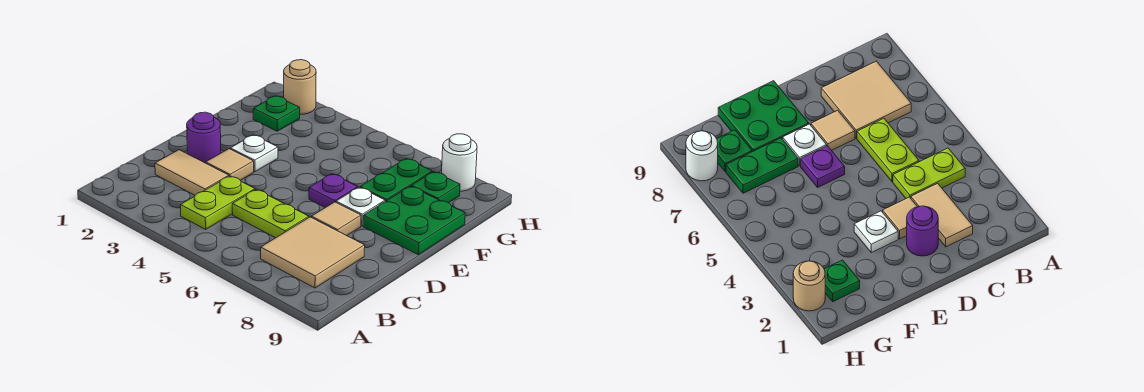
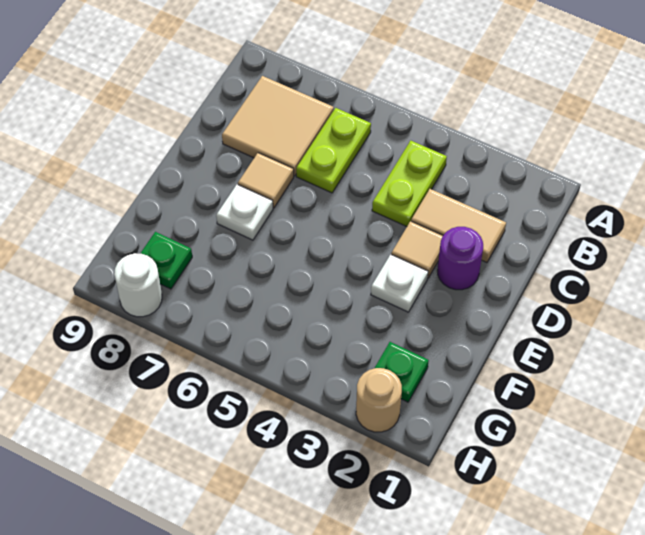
lime plate C5:C6 level 1 -> lime plate B6:C6 level 1
purple plate E6 level 1 -> none
green plate E8:F9 level 1 -> none
green plate F7:G7 level 1 -> none

